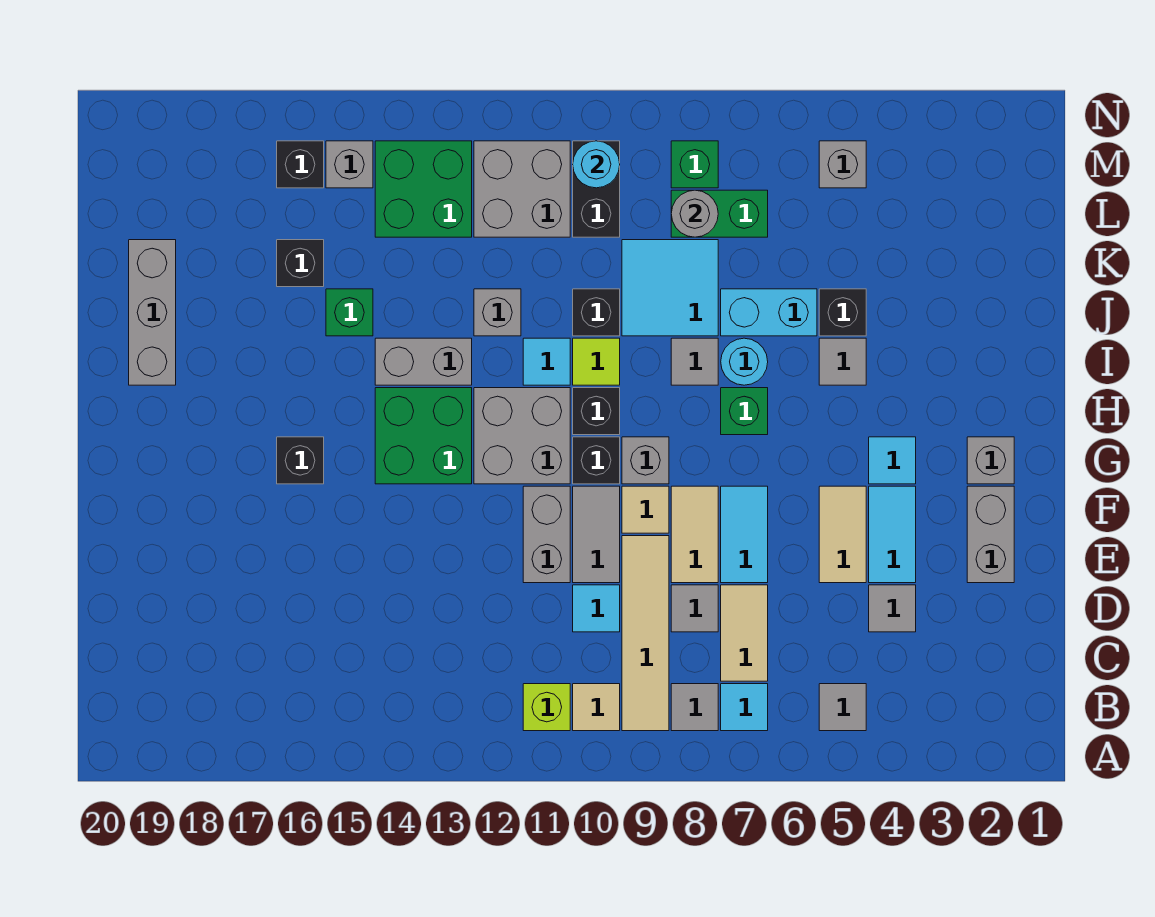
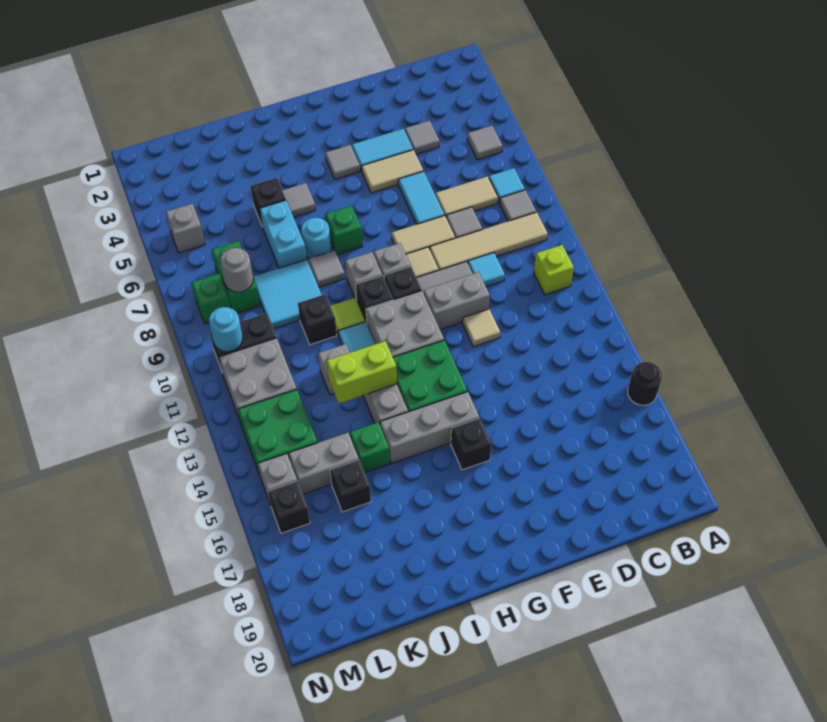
none -> black round brick A16 level 1
tan tile B10 level 1 -> tan tile E12 level 1
grey brick E2:F2 level 1 -> grey brick K15:L15 level 1
cyan tile E7:F7 level 1 -> cyan tile E6:E7 level 1
grey brick G2 level 1 -> grey brick H9 level 1
cyan tile G4 level 1 -> grey tile G4 level 1
none -> lime brick I13:J13 level 2
grey brick I19:K19 level 1 -> grey brick G15:I15 level 1

